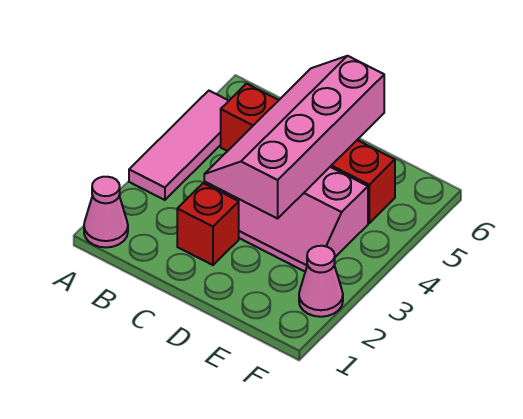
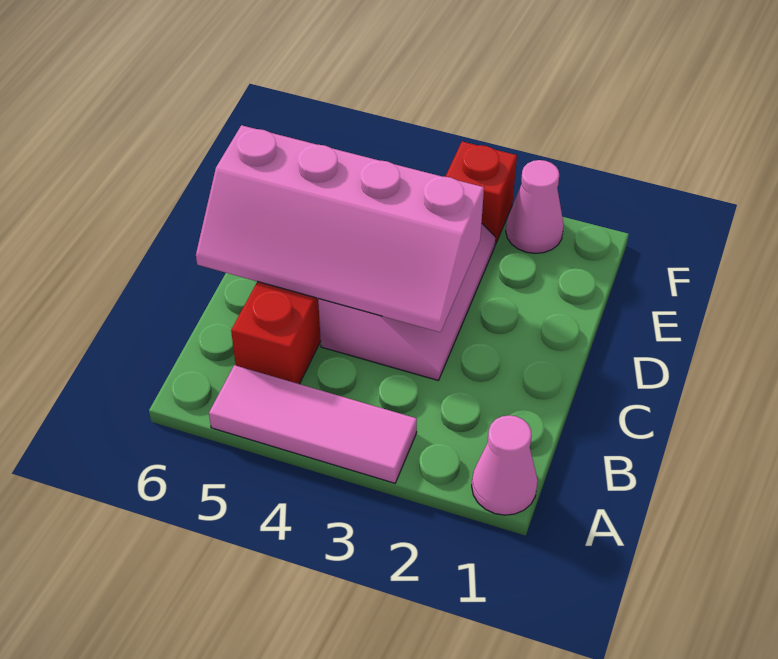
red brick C2 level 1 -> red brick F3 level 1

